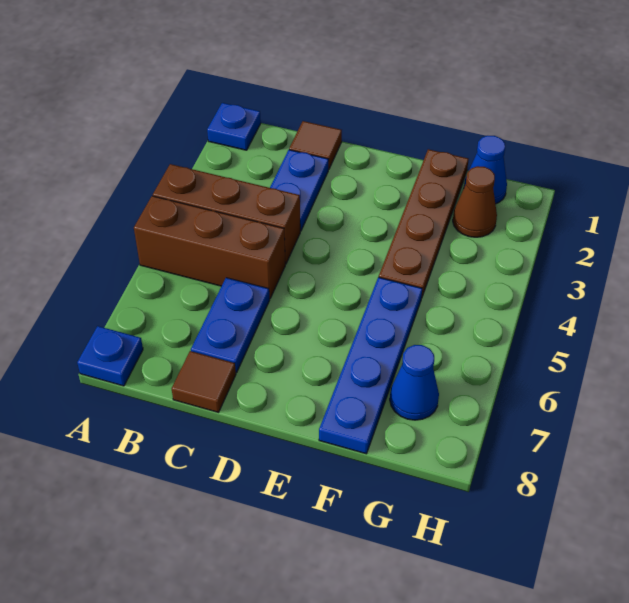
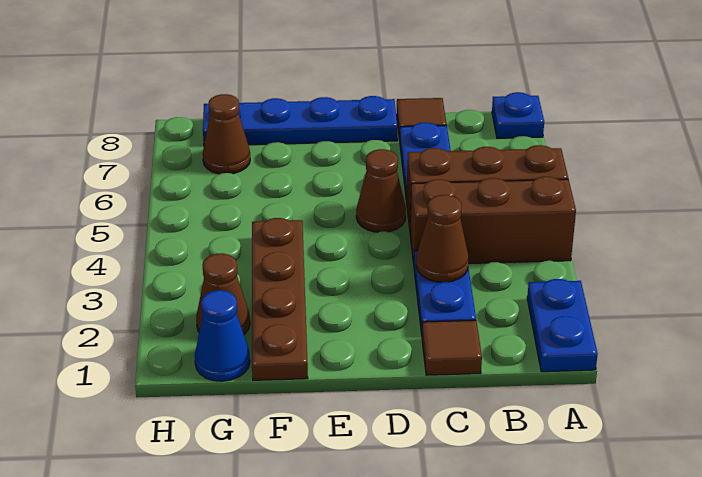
blue plate A1 level 1 -> blue plate A1:A2 level 1
none -> brown cone C3 level 2
none -> brown cone D5 level 1
blue plate F5:F8 level 1 -> blue plate D8:G8 level 1
blue cone G7 level 1 -> brown cone G7 level 1

